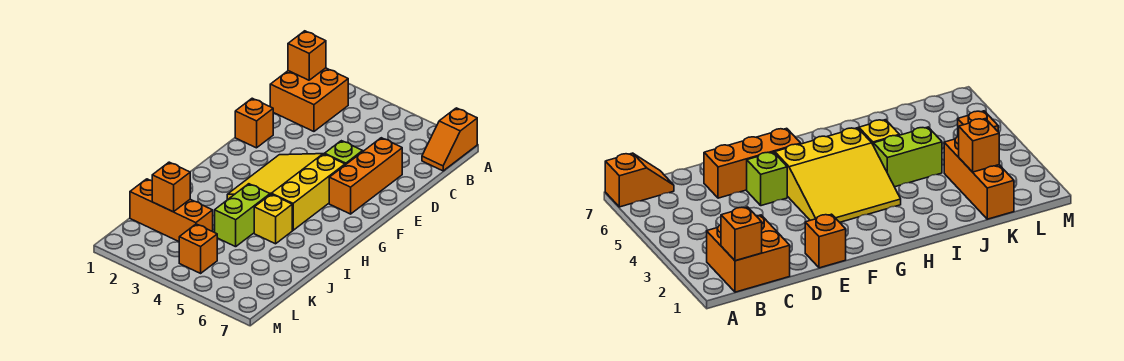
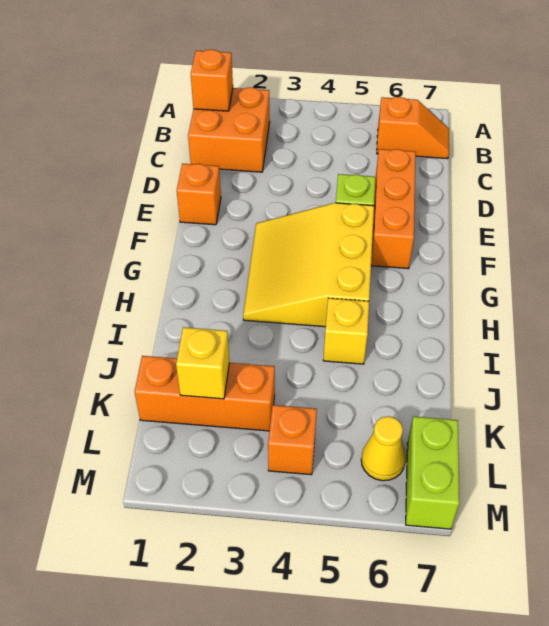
orange slope A7:B7 level 1 top A -> orange slope B6:B7 level 1 top 6
lime brick I4:J4 level 1 -> lime brick L7:M7 level 1
orange brick K2 level 2 -> yellow brick K2 level 2
none -> yellow cone L6 level 1

